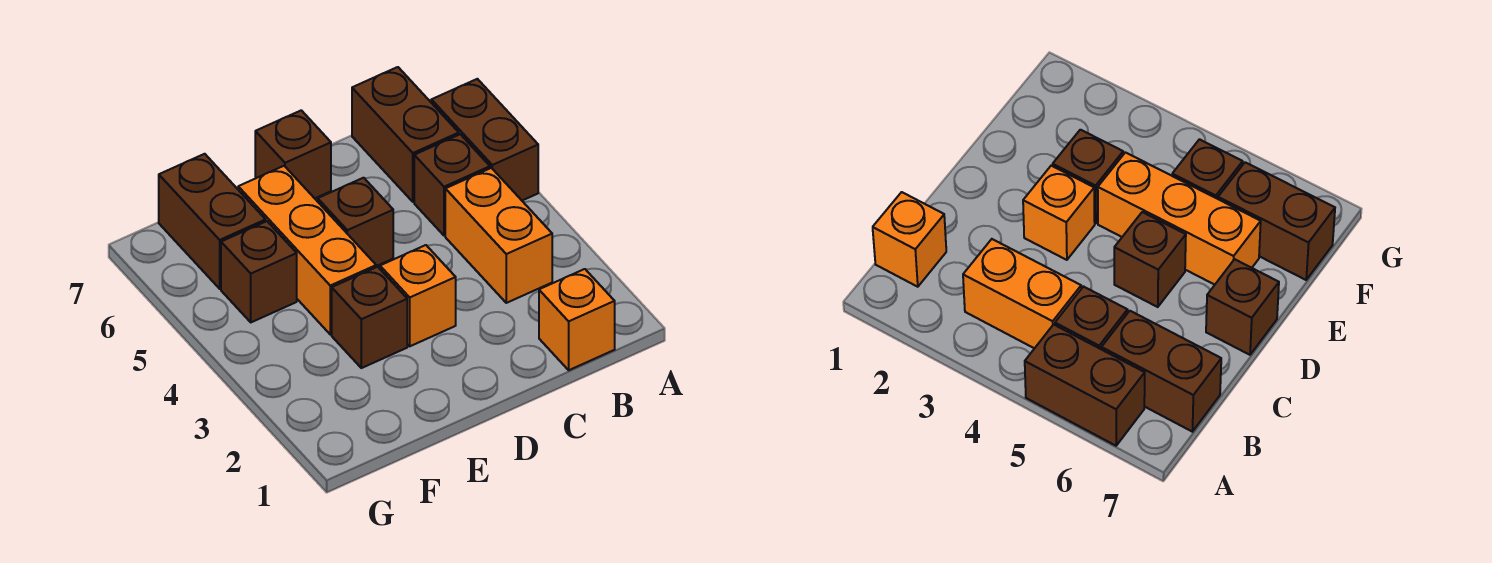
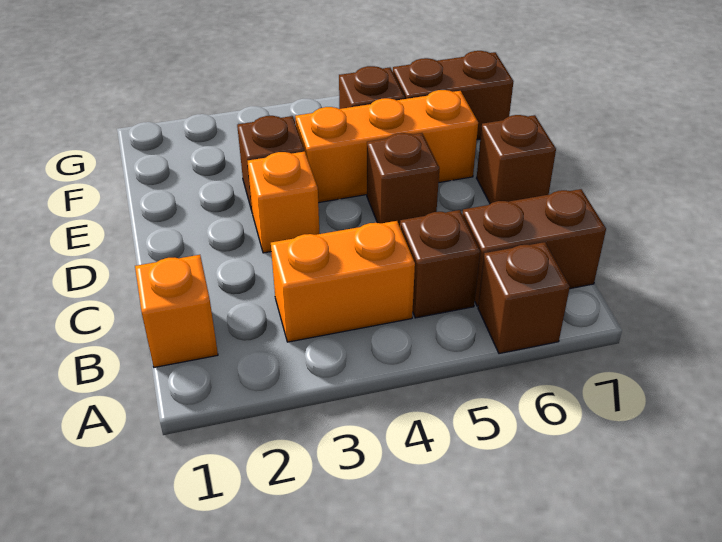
brown brick A5:A6 level 1 -> brown brick A6 level 1

